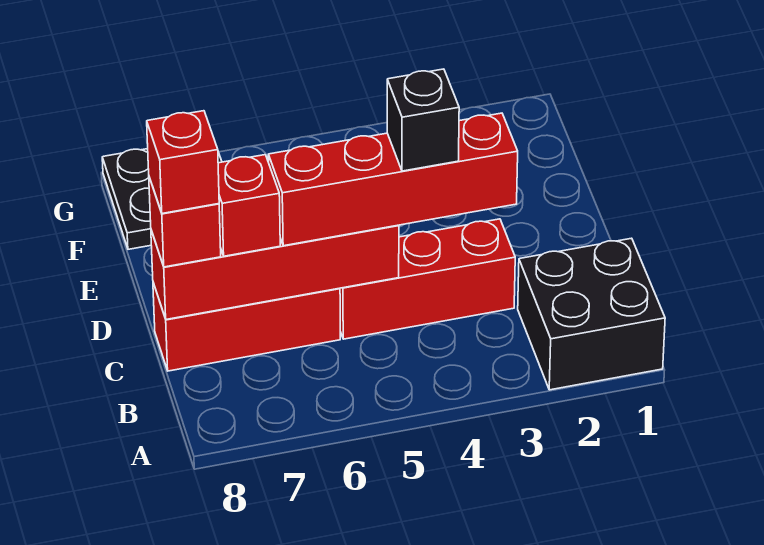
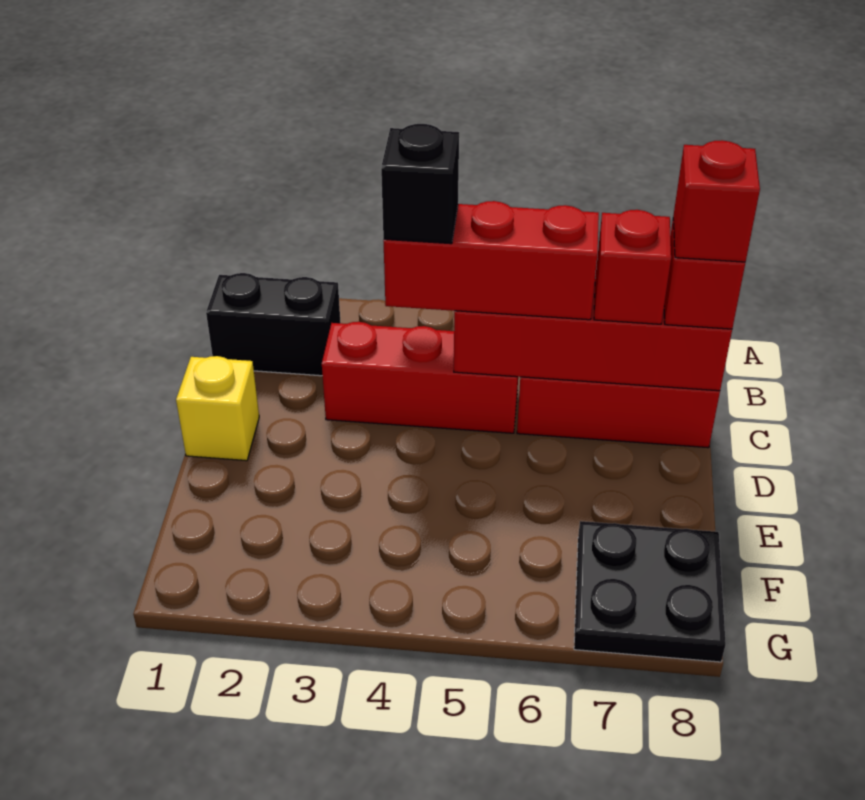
black brick A1:B2 level 1 -> black brick B1:B2 level 1
red brick C3:C6 level 3 -> red brick C4:C6 level 3
none -> yellow brick D1 level 1

